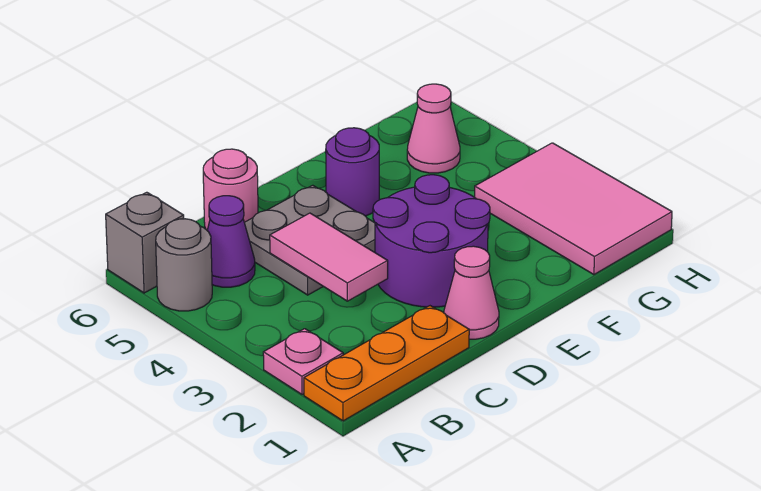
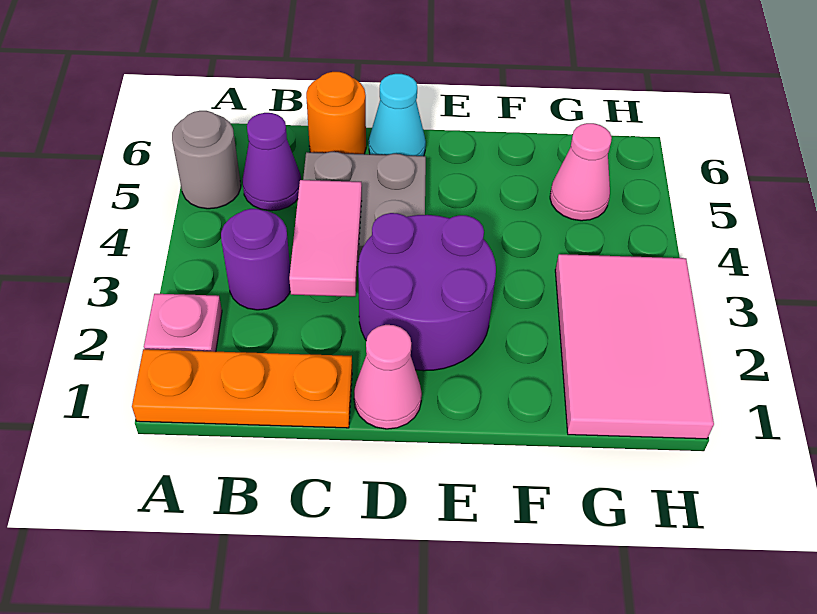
grey brick A6 level 1 -> none
pink round brick C6 level 1 -> orange round brick C6 level 1
none -> cyan cone D6 level 1
purple round brick E5 level 1 -> purple round brick B3 level 1

